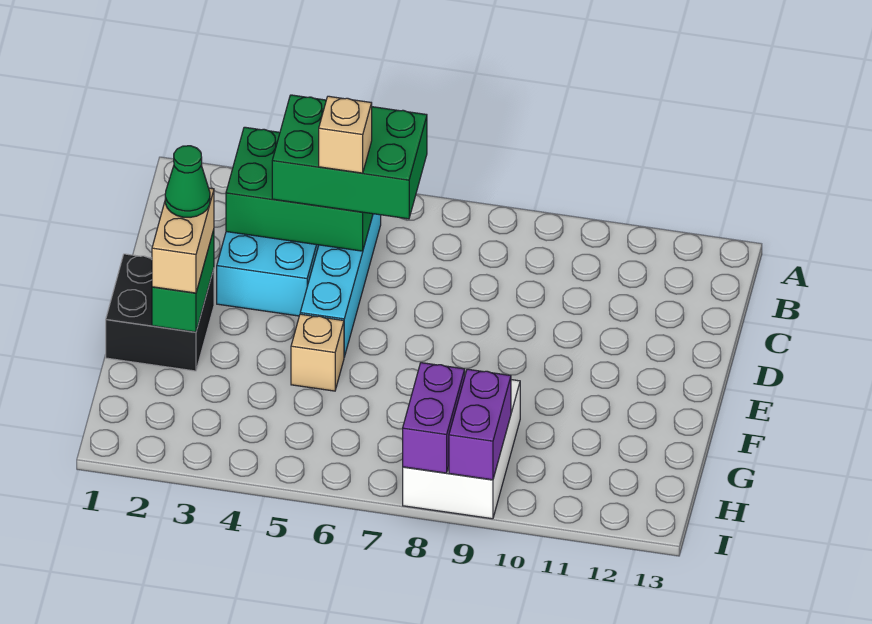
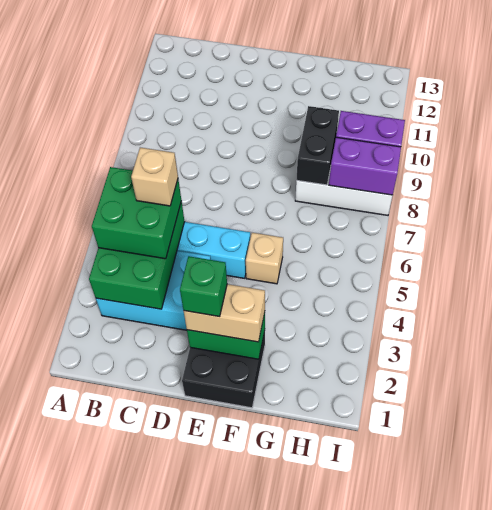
green brick B4:C6 level 3 -> green brick B4:C5 level 3
green cone E2 level 4 -> green brick E2 level 4
none -> black brick G8:G9 level 2

